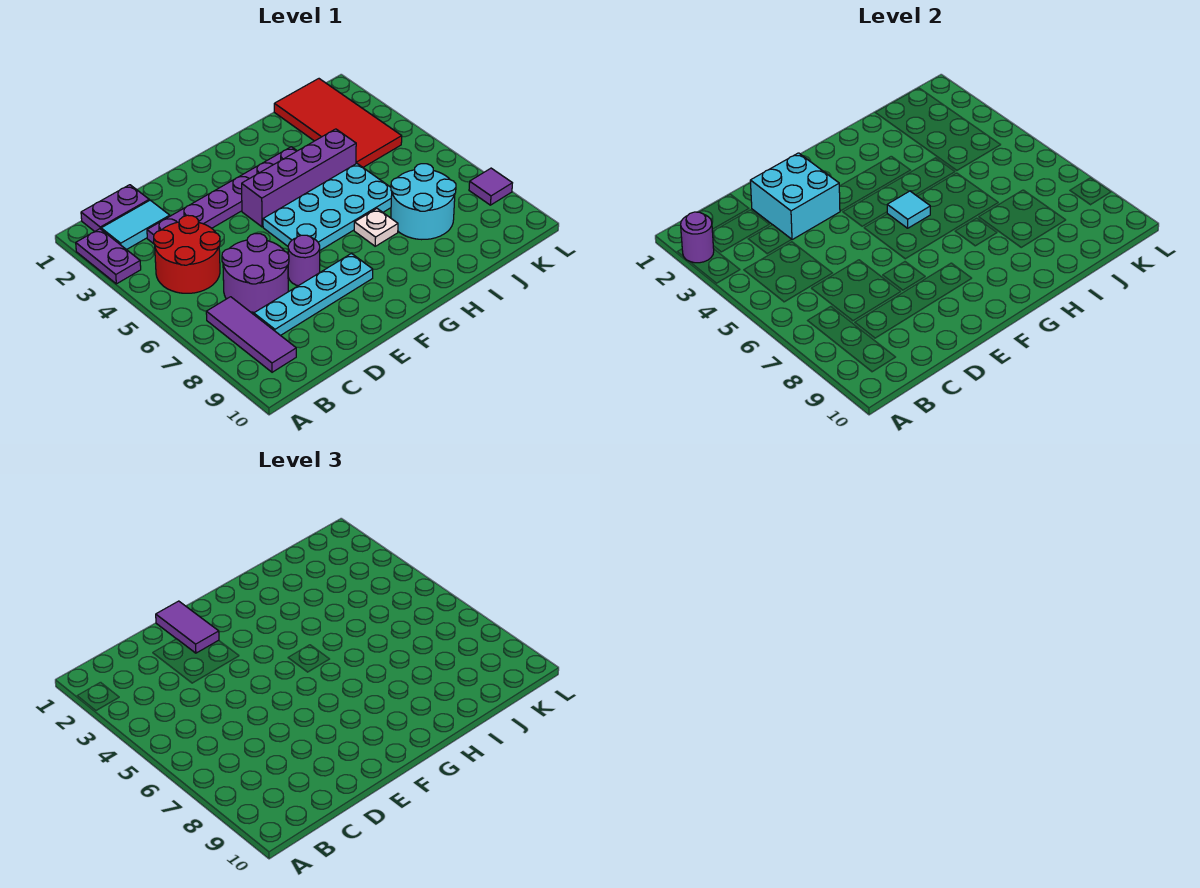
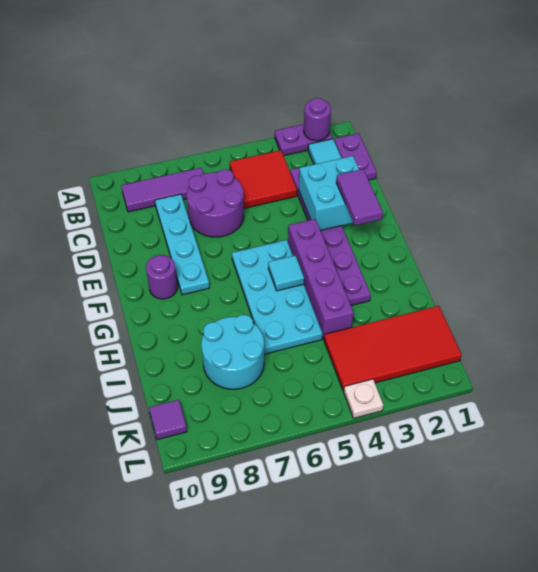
red round brick B4:C5 level 1 -> red tile B4:C5 level 1
purple tile E1:E2 level 3 -> purple tile E2:F2 level 3
purple round brick E7 level 1 -> purple round brick F9 level 1
white plate H7 level 1 -> white plate L4 level 1
purple tile L8 level 1 -> purple tile K10 level 1

